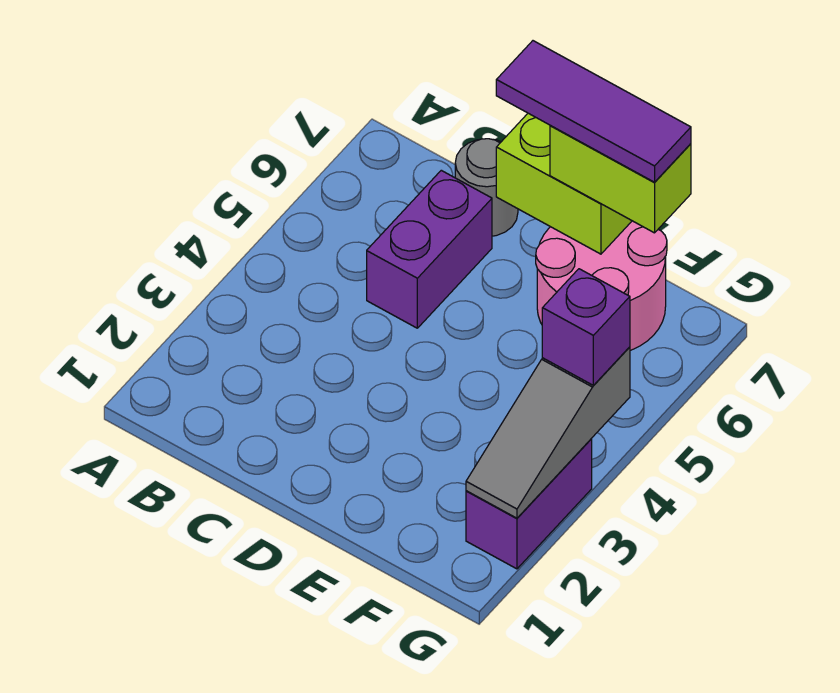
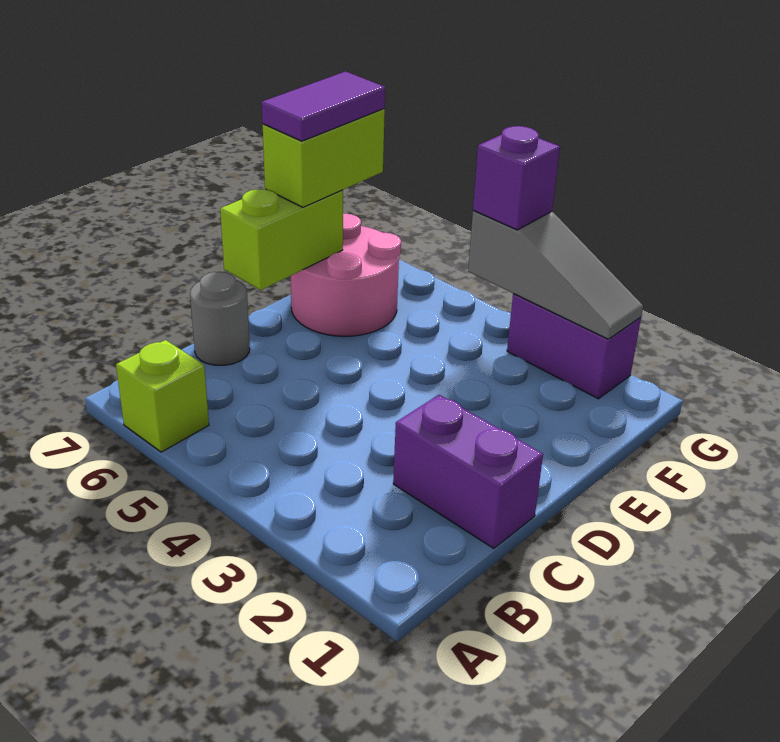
none -> lime brick A6 level 1
purple brick C5:C6 level 1 -> purple brick C1:C2 level 1
purple tile D7:F7 level 4 -> purple tile E7:F7 level 4

